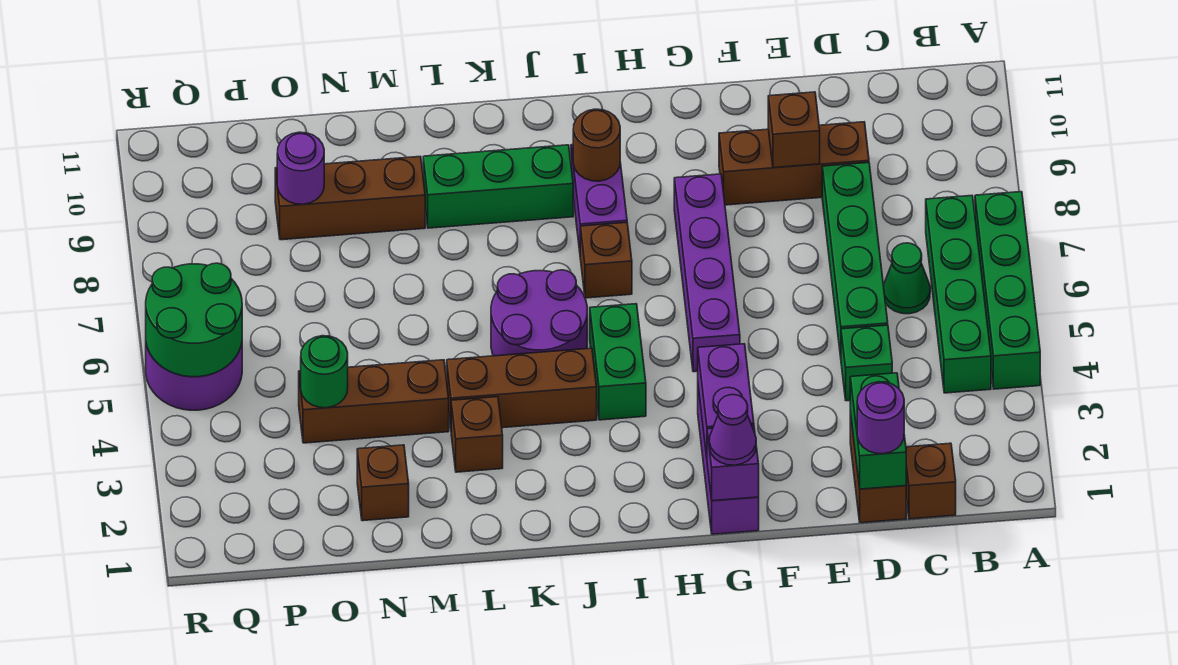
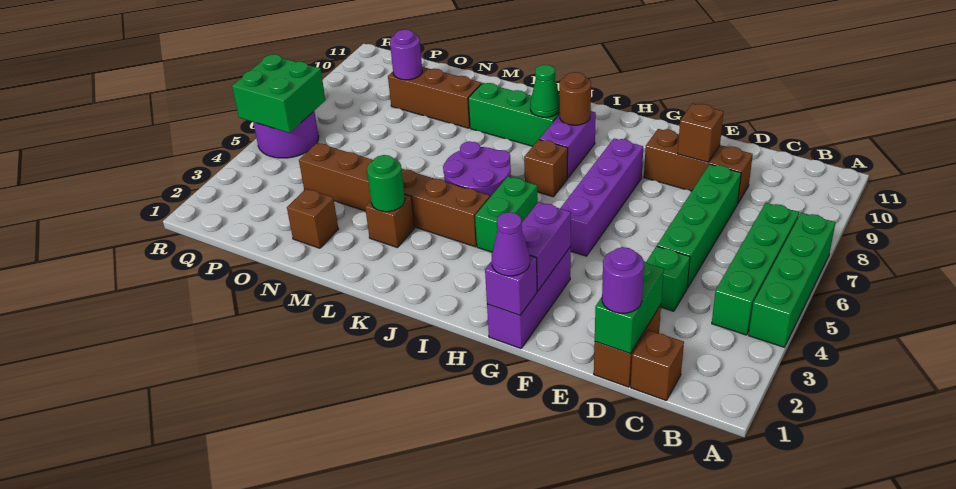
green cone C6 level 1 -> green cone J9 level 2
green round brick O4 level 2 -> green round brick L3 level 2
green round brick Q5:R6 level 2 -> green brick Q5:R6 level 2

